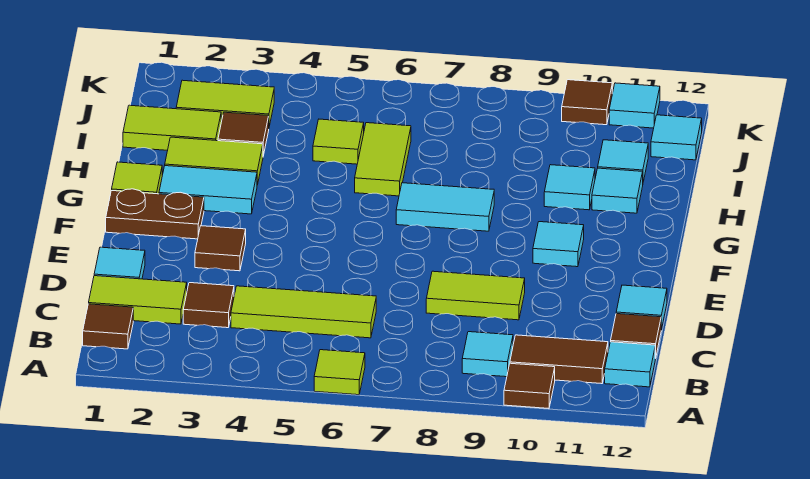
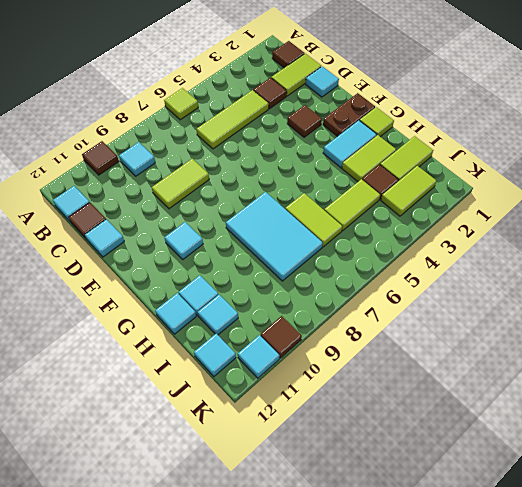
brown tile B10:B11 level 1 -> none
cyan tile G7:G8 level 1 -> cyan tile G7:I8 level 1
cyan tile H10 level 1 -> cyan tile H12 level 1
lime tile I5 level 1 -> lime tile I4:I5 level 1

